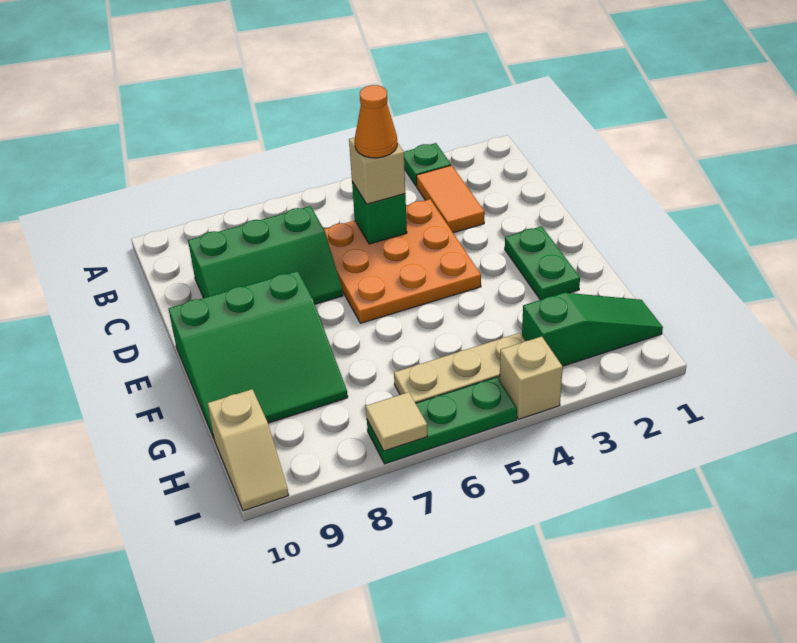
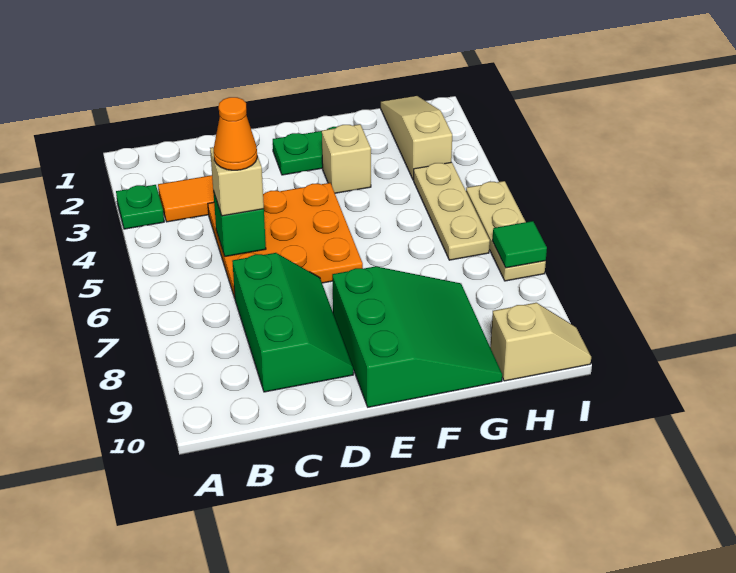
green slope H1:H3 level 1 top 3 -> tan slope H1:H3 level 1 top 3
tan brick I4 level 1 -> tan brick F3 level 1
green plate I5:I7 level 1 -> tan plate I5:I7 level 1
tan tile I7 level 2 -> green tile I7 level 2

